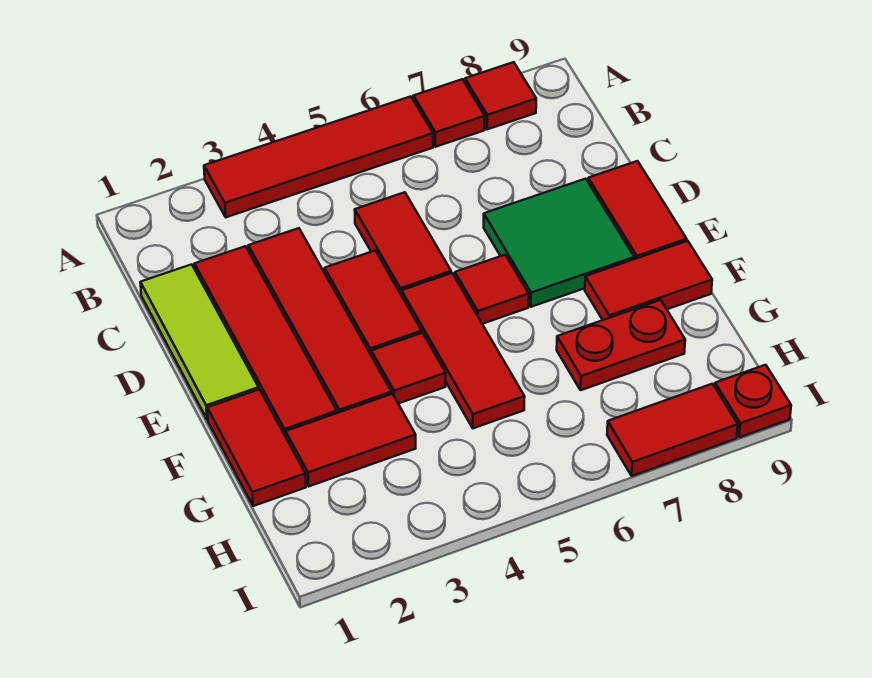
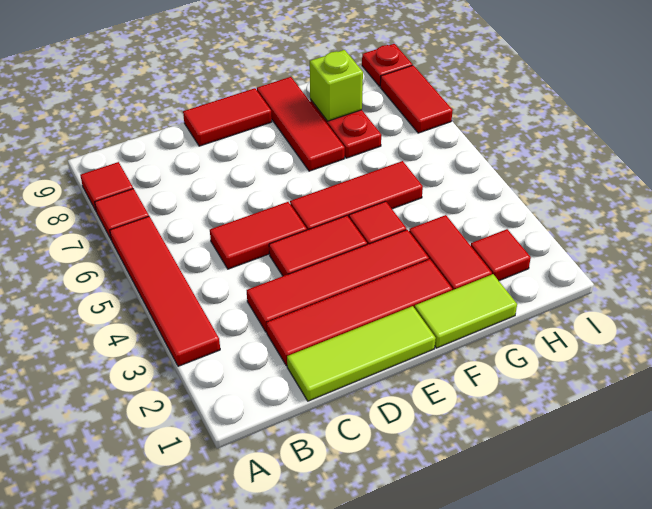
green tile D7:E8 level 1 -> none
red tile E6 level 1 -> red tile H2 level 1
red tile F1:G1 level 1 -> lime tile F1:G1 level 1
red tile F8:F9 level 1 -> red tile F7:F9 level 1
none -> lime brick G8 level 2

